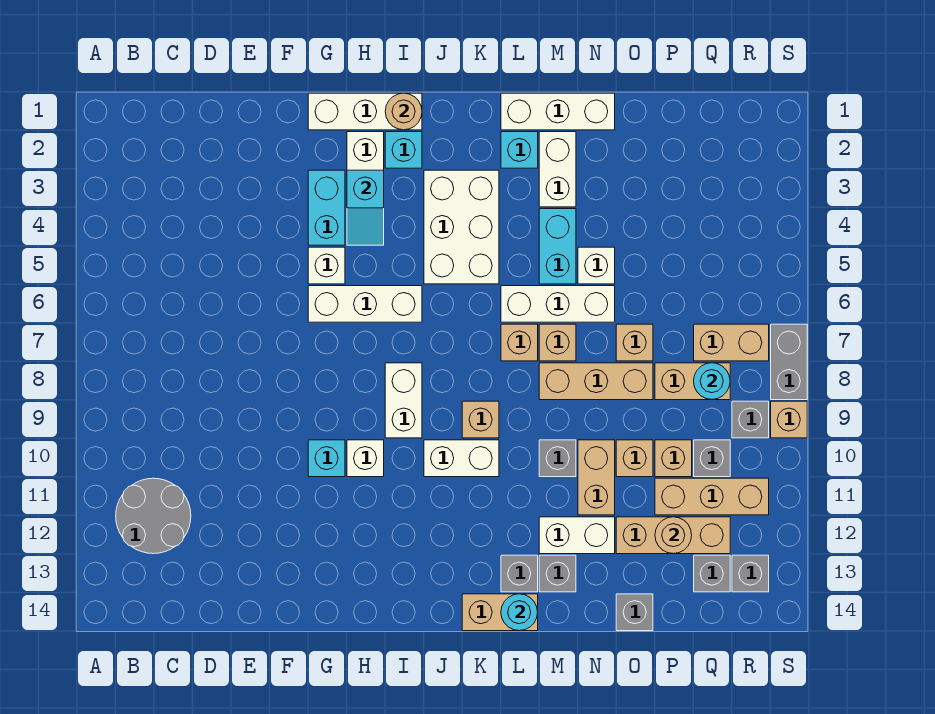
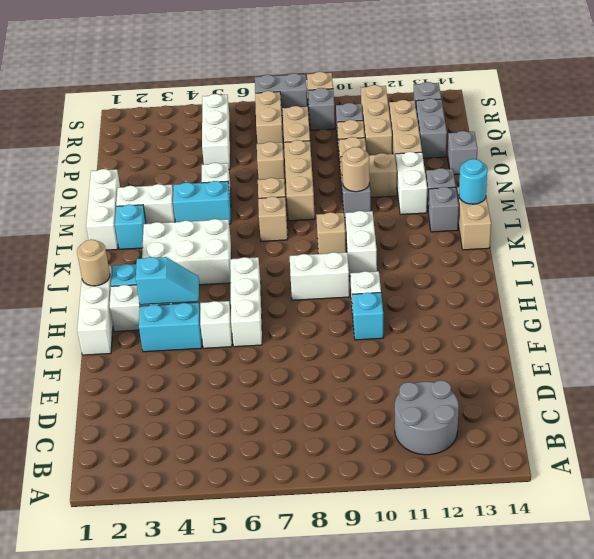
white brick L6:N6 level 1 -> white brick P5:R5 level 1
tan round brick P12 level 2 -> tan round brick M10 level 2
cyan round brick Q8 level 2 -> none
grey brick Q13 level 1 -> grey brick P13:Q13 level 1

